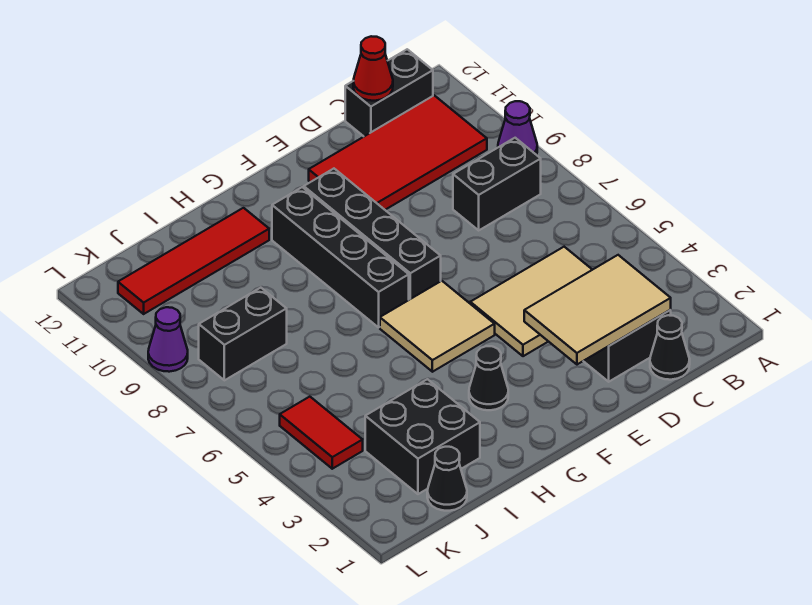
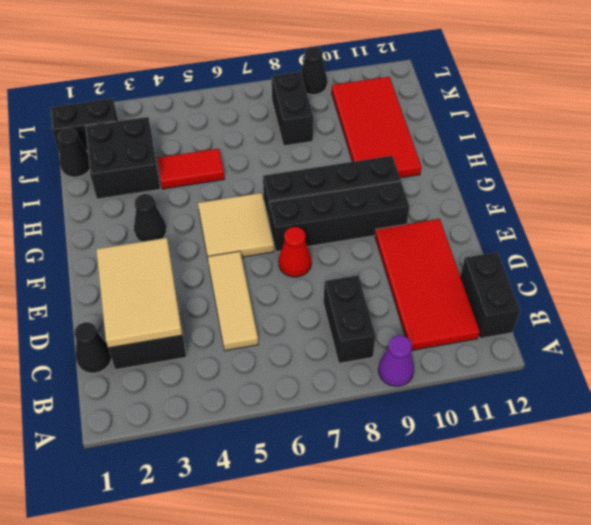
tan tile C4:E5 level 1 -> tan tile C5:E5 level 1
red cone C12 level 2 -> red cone E7 level 1
red tile H11:K11 level 1 -> red tile H10:K11 level 1
none -> black brick K1:K2 level 1
red tile K4:K5 level 1 -> red tile I4:I5 level 1
purple cone L9 level 1 -> black cone L9 level 1

